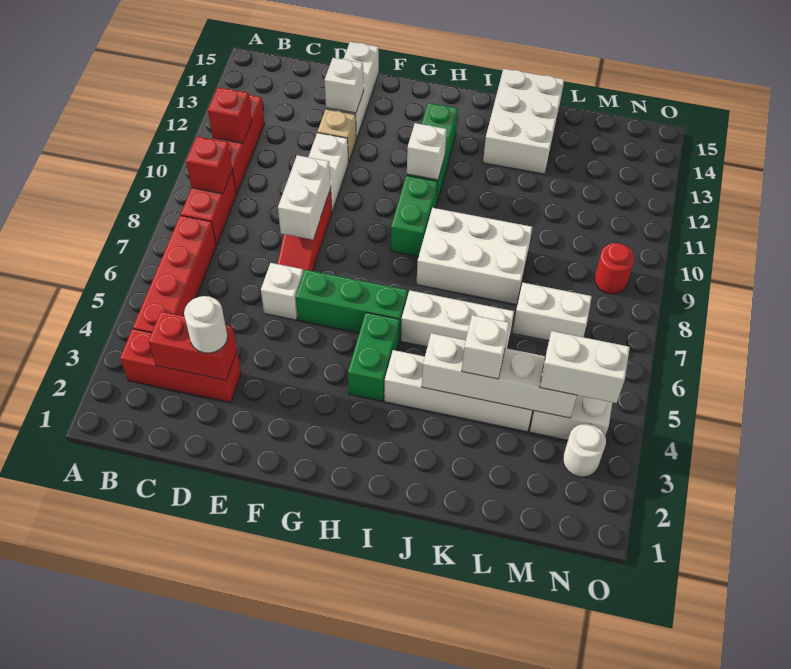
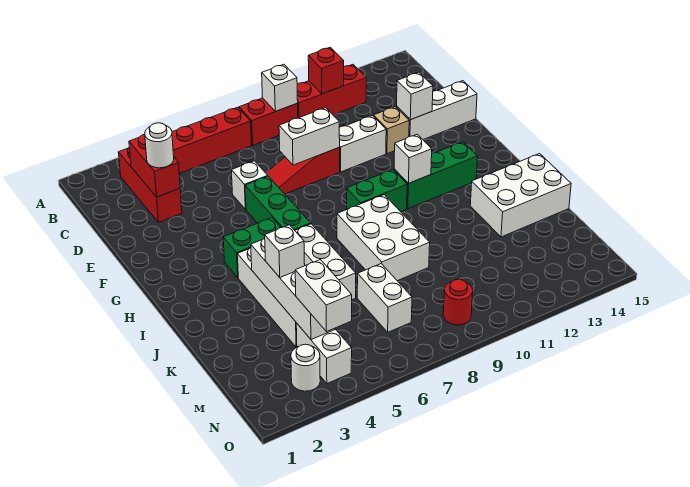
red brick B9 level 2 -> white brick B9 level 2

